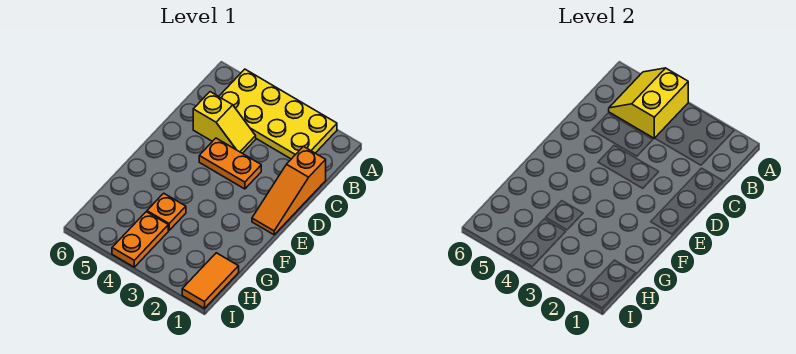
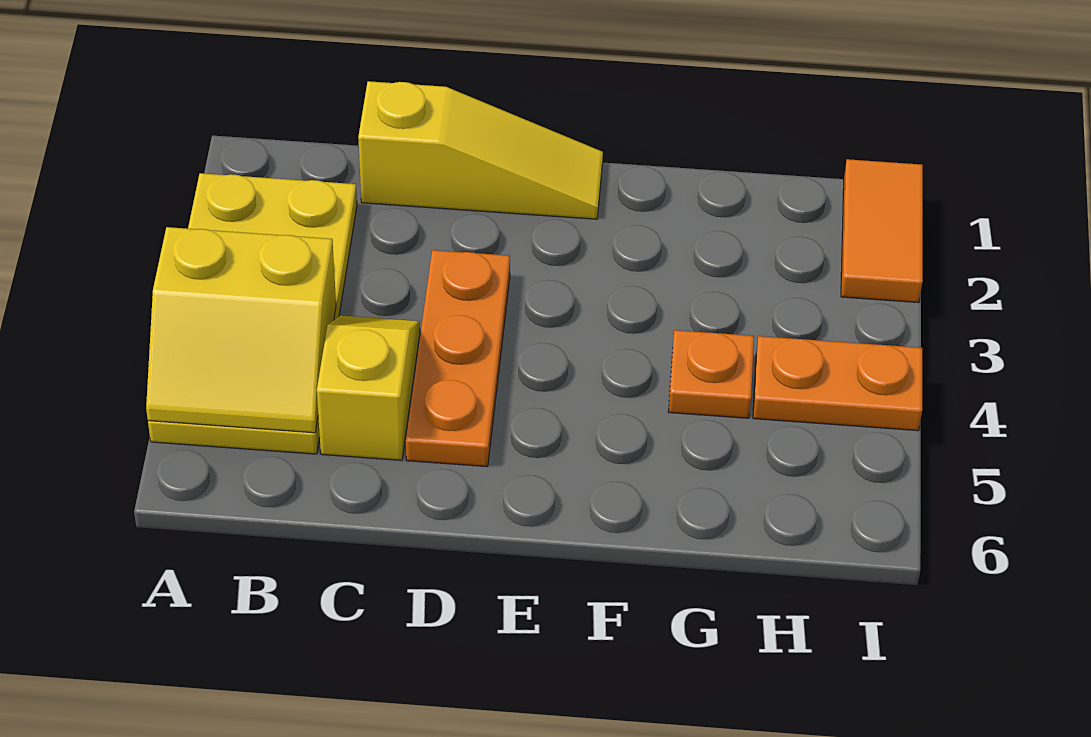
orange slope C1:E1 level 1 top C -> yellow slope C1:E1 level 1 top C
orange plate D3:D4 level 1 -> orange plate D3:D5 level 1
orange tile H1:I1 level 1 -> orange tile I1:I2 level 1

